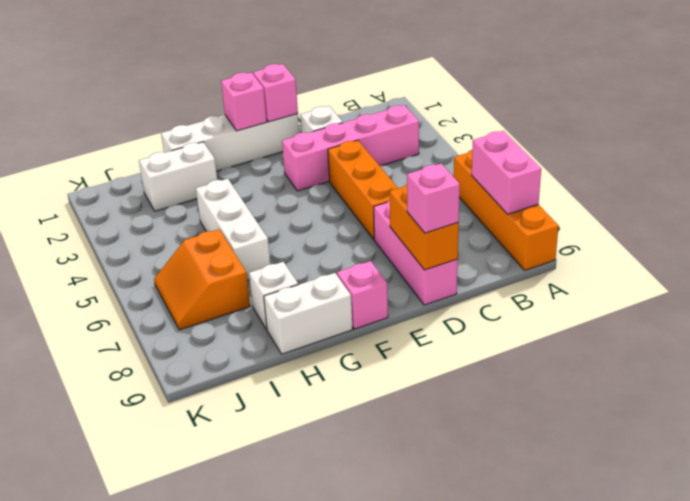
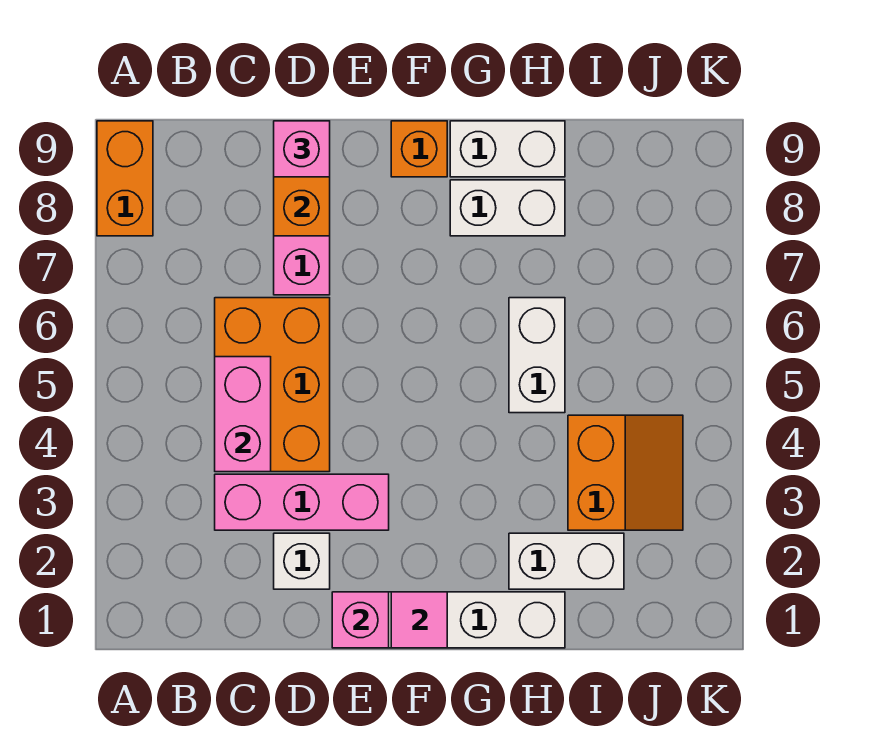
orange brick A6:A9 level 1 -> orange brick A8:A9 level 1
pink brick A7:A8 level 2 -> pink brick C4:C5 level 2
pink brick B3:E3 level 1 -> pink brick C3:E3 level 1
orange brick D4:D6 level 1 -> orange brick C4:D6 level 1
pink brick F1 level 2 -> pink tile F1 level 2
pink brick F9 level 1 -> orange brick F9 level 1
white brick H4:H6 level 1 -> white brick H5:H6 level 1
white brick H8 level 1 -> white brick G8:H8 level 1
orange slope I6:J7 level 1 top I -> orange slope I3:J4 level 1 top I

